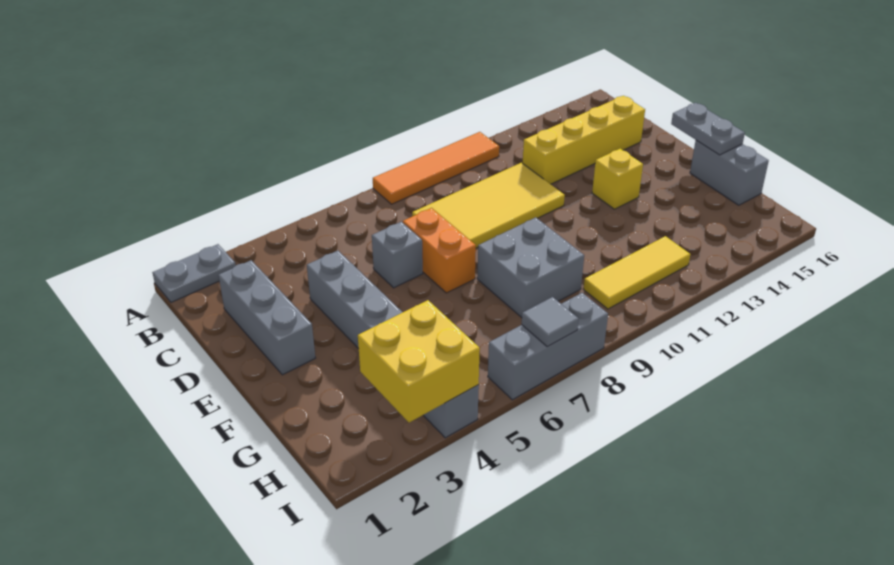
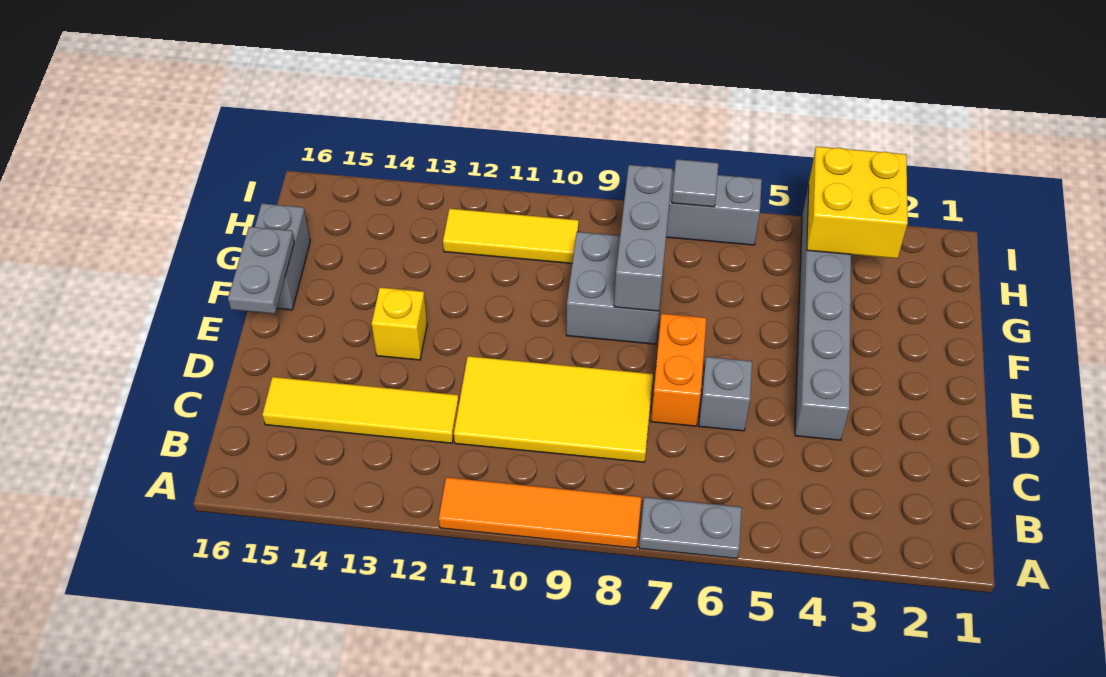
grey plate A1:A2 level 1 -> grey plate A6:A7 level 1
grey brick C2:E2 level 1 -> grey brick F8:H8 level 2
yellow brick C12:C15 level 1 -> yellow tile C12:C15 level 1

